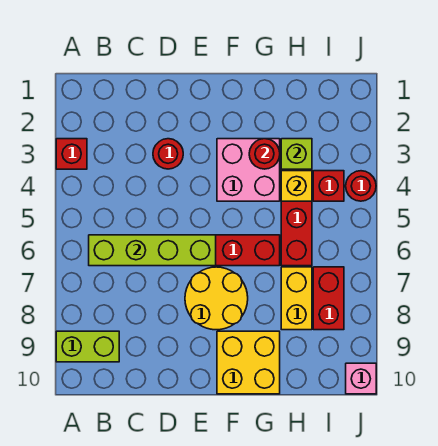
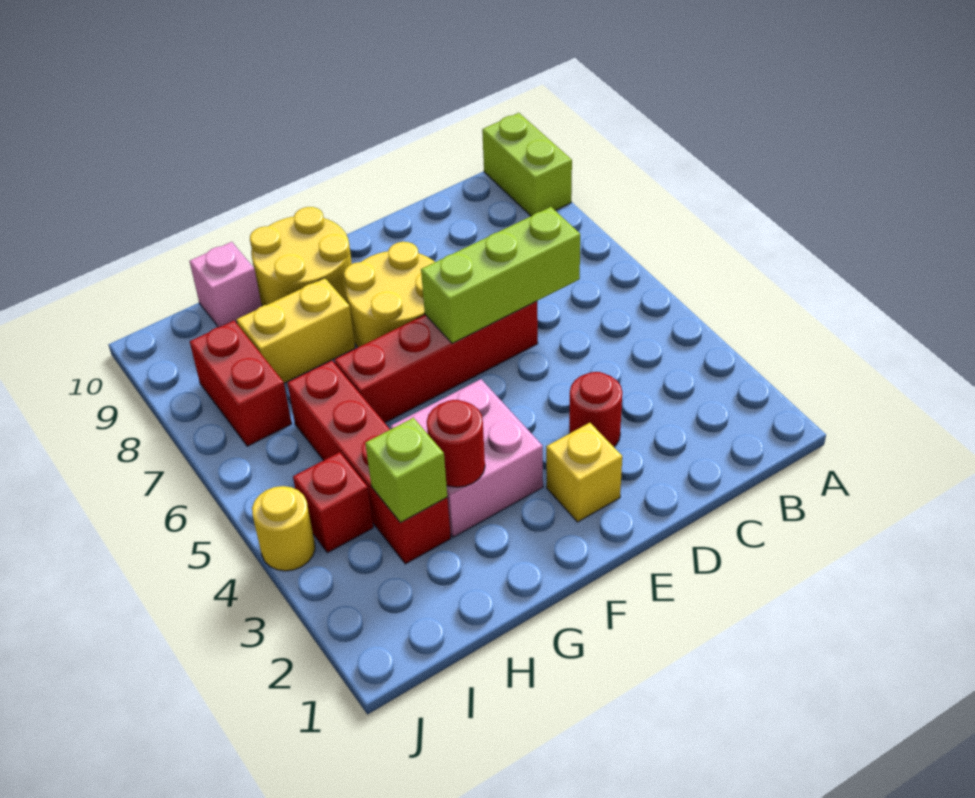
red brick A3 level 1 -> none
lime brick A9:B9 level 1 -> lime brick A9:A10 level 1
lime brick B6:E6 level 2 -> lime brick C6:E6 level 2
yellow brick F9:G10 level 1 -> yellow round brick F9:G10 level 1
yellow brick H4 level 2 -> yellow brick E2 level 1
yellow brick H7:H8 level 1 -> yellow brick G8:H8 level 1
red round brick J4 level 1 -> yellow round brick J4 level 1
pink brick J10 level 1 -> pink brick H10 level 1

